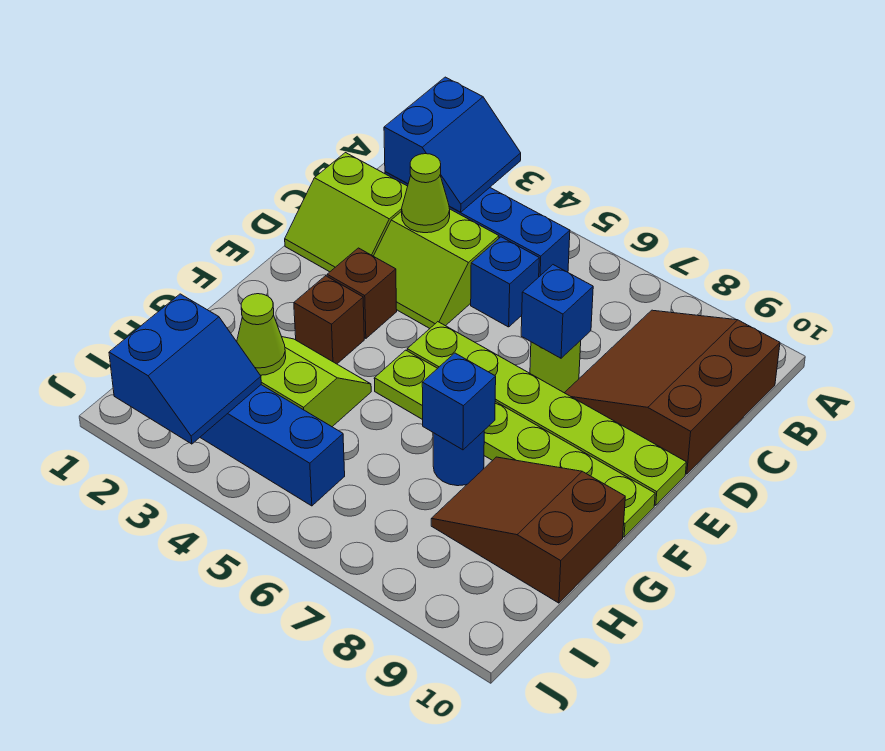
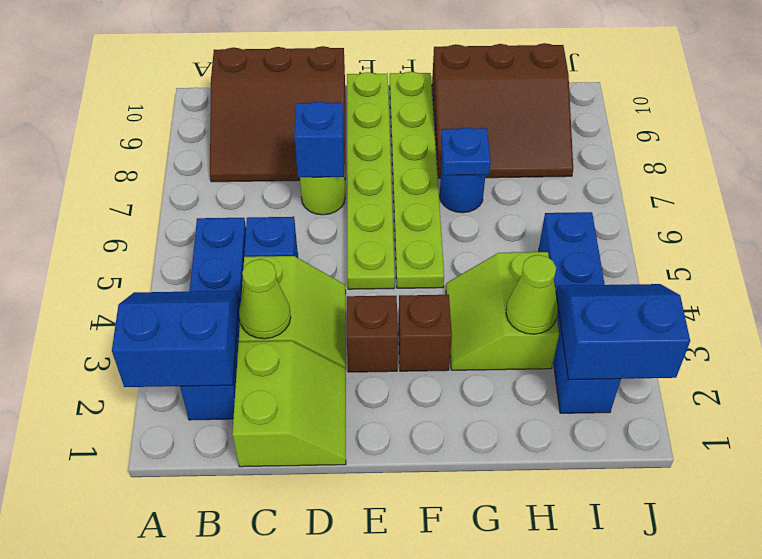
blue brick G7 level 2 -> blue plate G7 level 2
brown slope G8:H10 level 1 top 10 -> brown slope G8:I10 level 1 top 10

